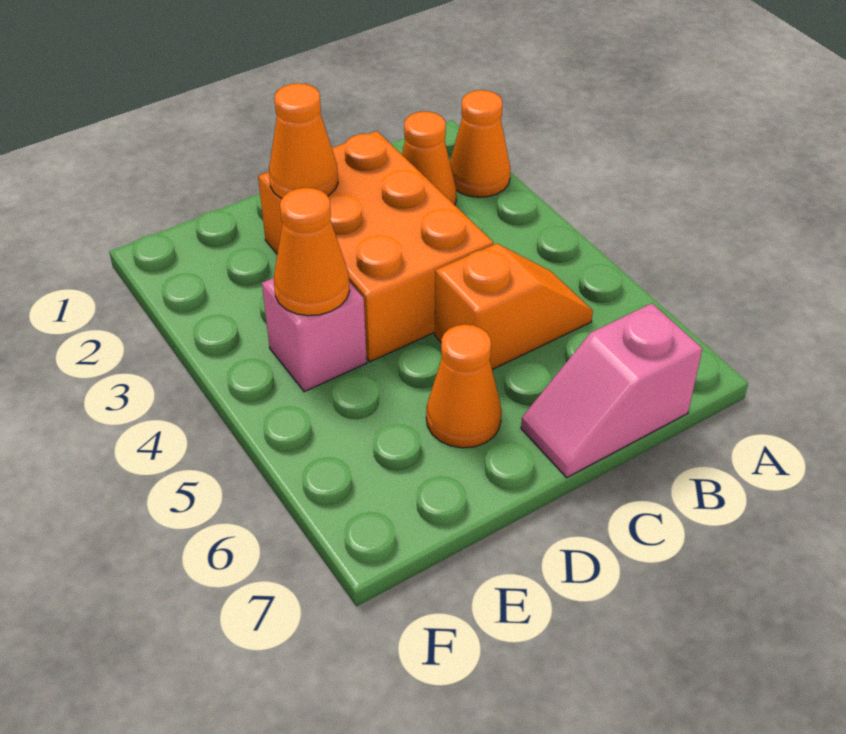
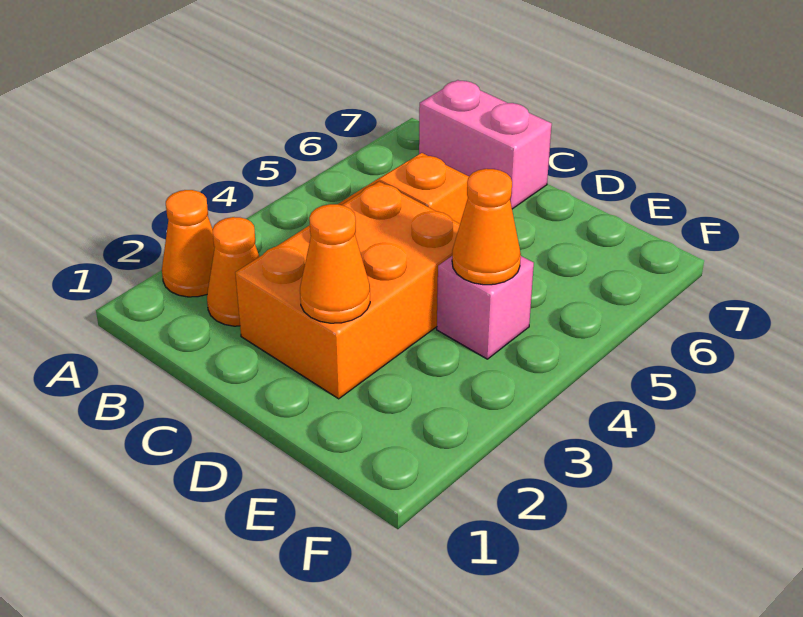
pink slope B7:C7 level 1 top B -> pink brick B7:C7 level 1
orange cone D6 level 1 -> none

